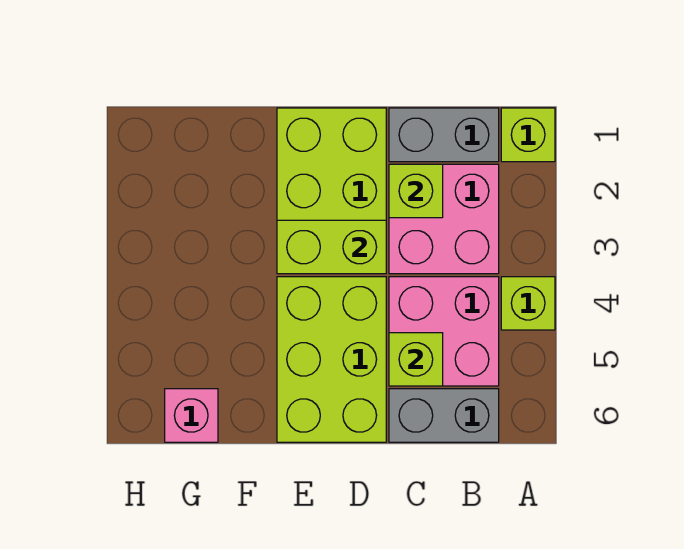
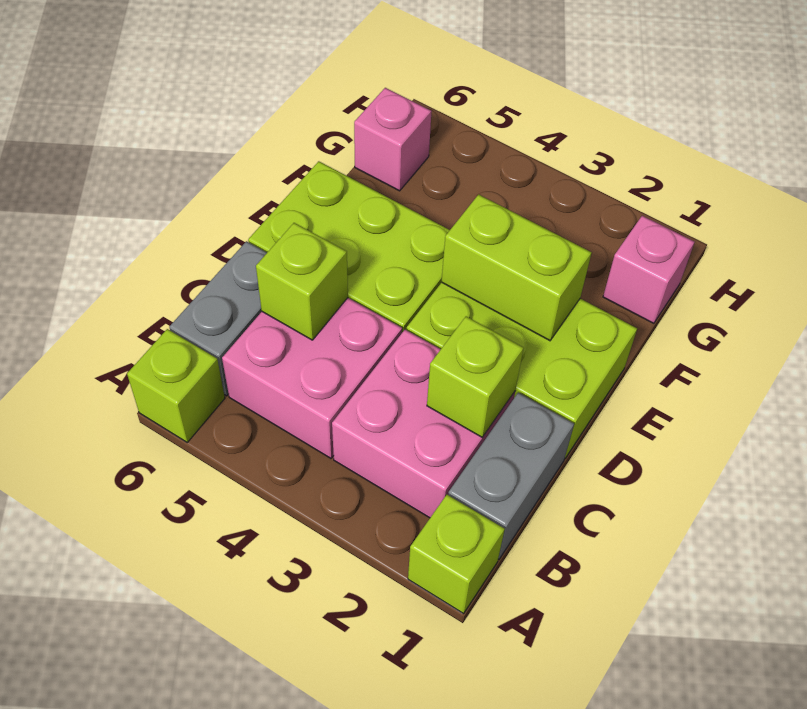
lime brick A4 level 1 -> lime brick A6 level 1
lime brick D3:E3 level 2 -> lime brick E2:E3 level 2
none -> pink brick G1 level 1

